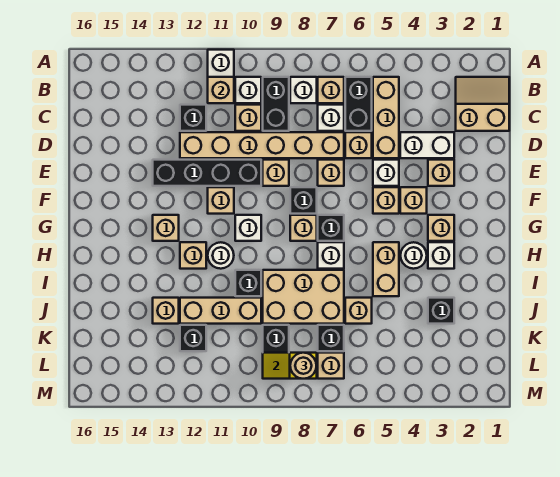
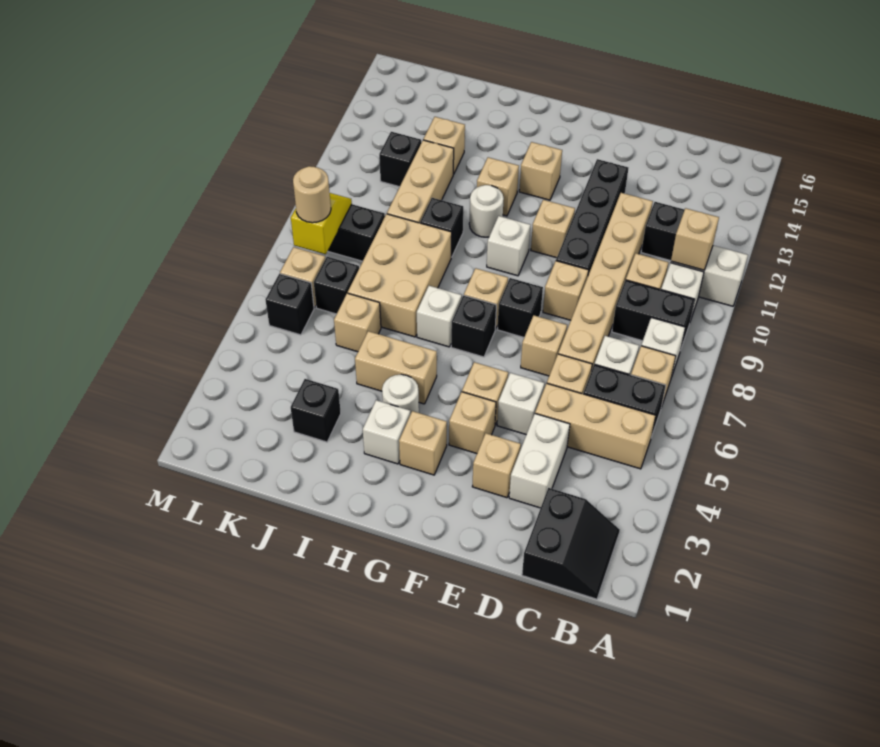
tan slope B1:C2 level 1 top C -> black slope B1:C2 level 1 top C
none -> black brick L6 level 1

